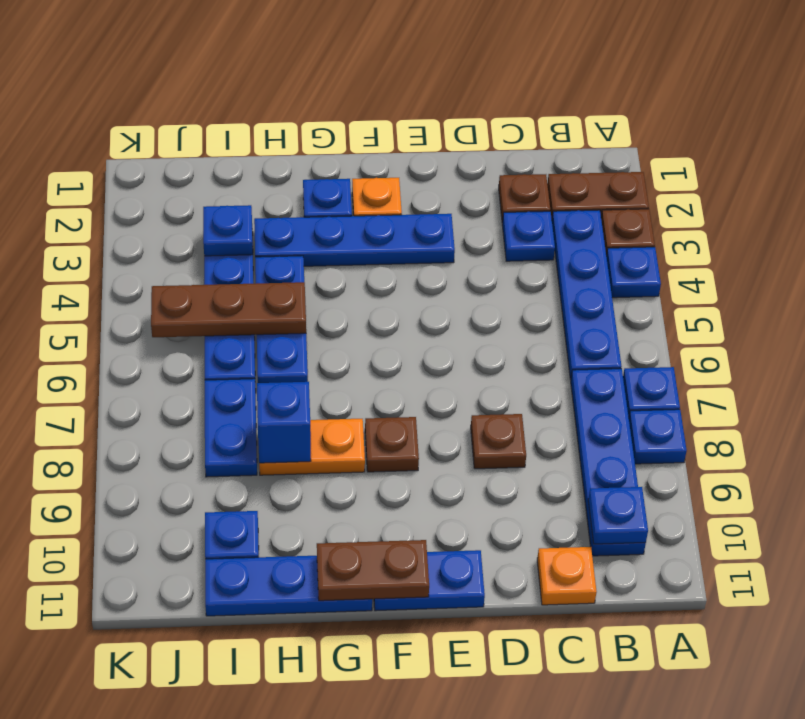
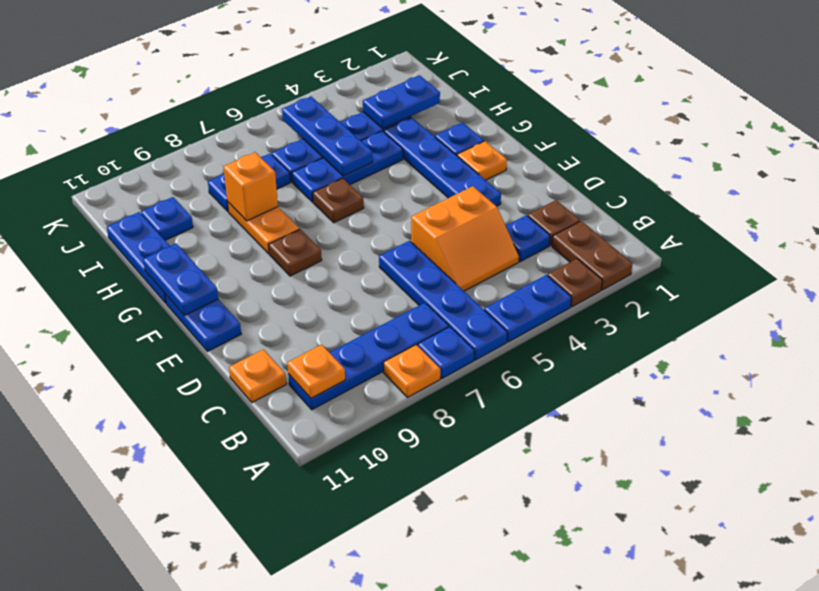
blue plate A4 level 1 -> blue plate A4:A5 level 1
blue plate A8 level 1 -> orange plate A8 level 1
blue plate B3:B6 level 1 -> blue plate A6:D6 level 1
blue plate B10 level 2 -> orange plate B10 level 2
none -> orange slope C4:D5 level 1 top D
brown plate D8 level 1 -> brown plate G6 level 1
brown plate F11:G11 level 2 -> blue plate F11:G11 level 2
brown plate H5:J5 level 2 -> blue plate H5:J5 level 2
blue brick H8 level 2 -> orange brick H8 level 2
blue plate I3 level 2 -> blue plate I2:I3 level 2

